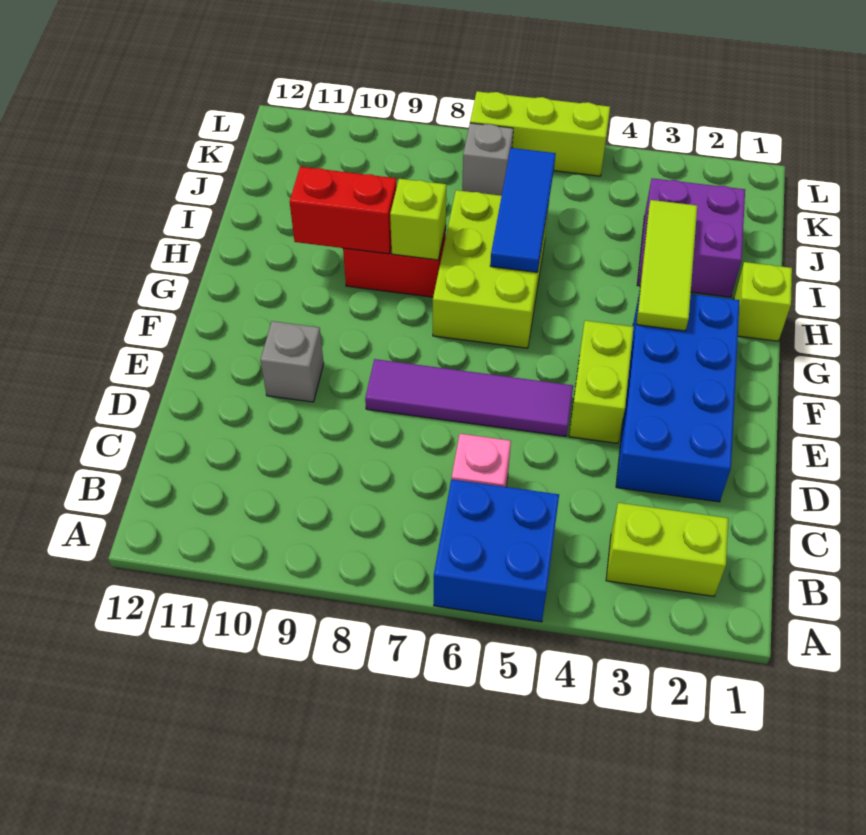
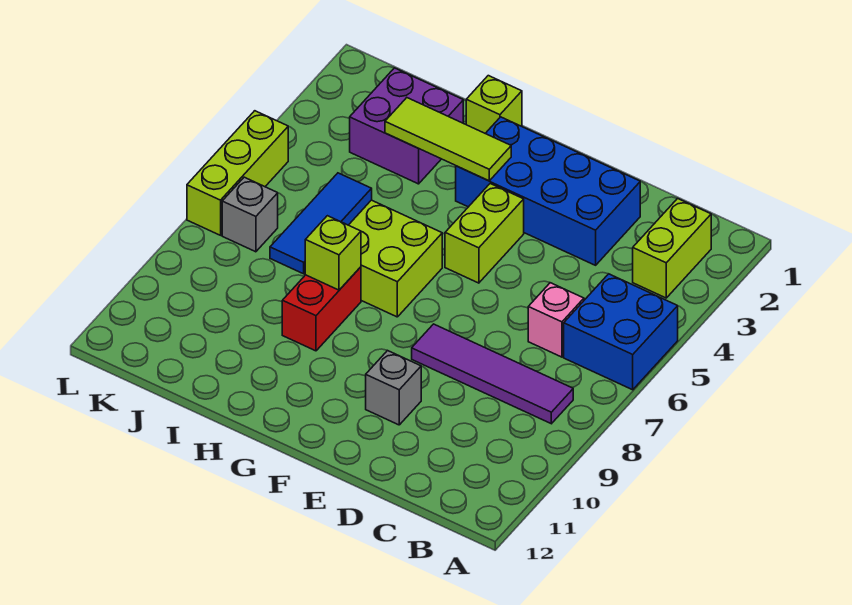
lime brick E4:F4 level 1 -> lime brick F4:F5 level 1
purple tile E5:E8 level 1 -> purple tile B8:E8 level 1
blue tile H6:J6 level 2 -> blue tile I6:I8 level 2
red brick H9:H10 level 2 -> none

